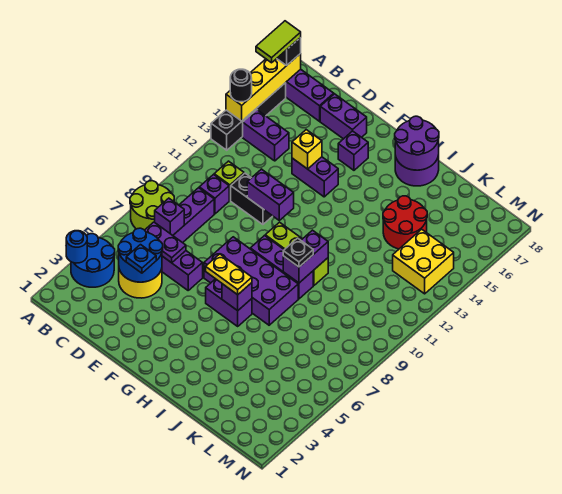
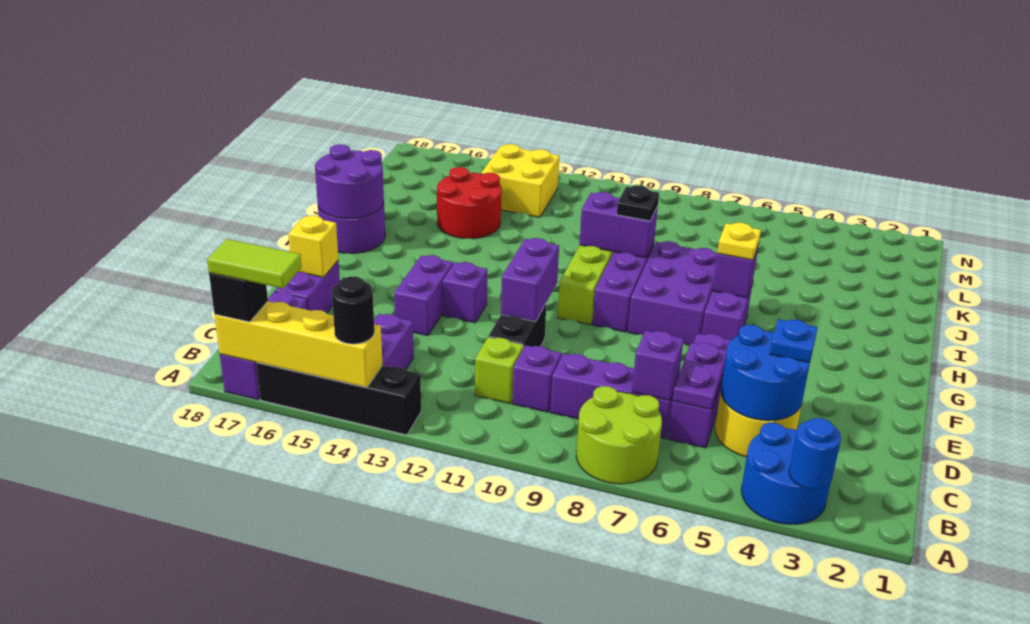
yellow brick E14 level 2 -> yellow brick E17 level 2
purple brick F7:I8 level 1 -> purple brick G7:I8 level 1
purple brick F16 level 1 -> purple brick F13 level 1
yellow plate G6:H6 level 3 -> yellow plate H6 level 3

